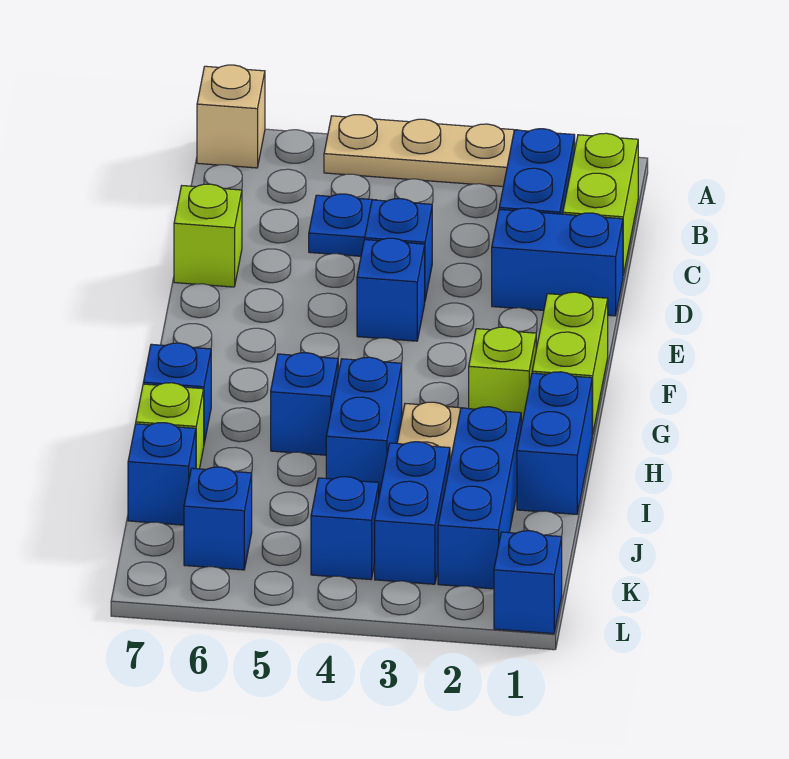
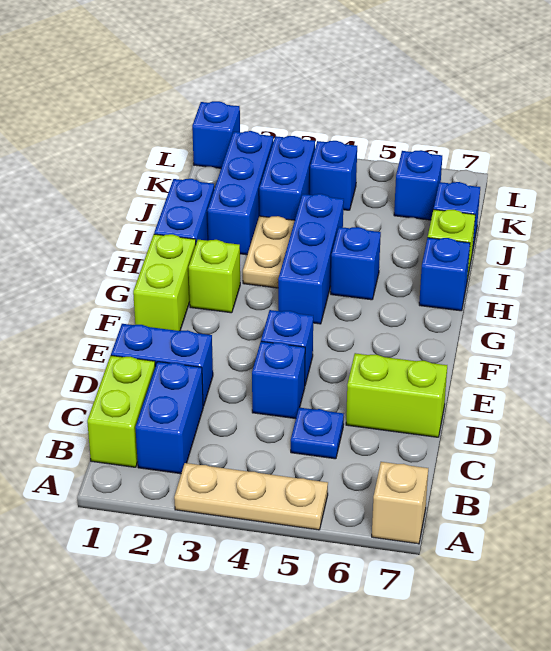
lime brick D7 level 1 -> lime brick D6:D7 level 1
blue brick H4:I4 level 1 -> blue brick G4:I4 level 1

